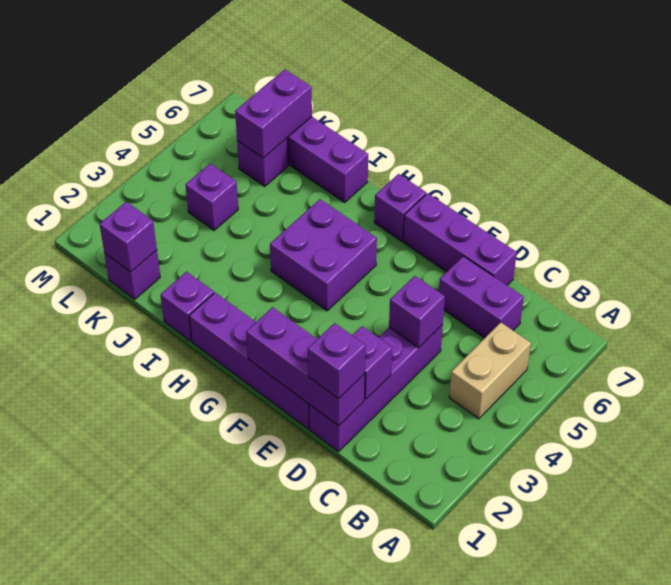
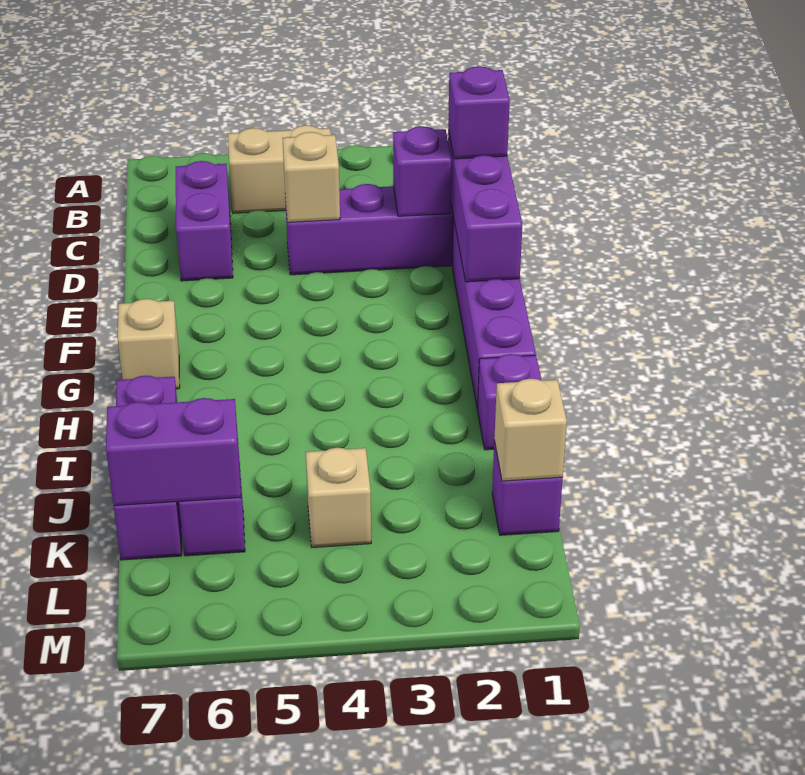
purple brick D4 level 2 -> tan brick D4 level 2
purple brick D7:F7 level 1 -> none
purple brick G4:H5 level 1 -> none
purple brick G7 level 1 -> tan brick G7 level 1
purple brick K1 level 2 -> tan brick K1 level 2
purple brick K4 level 1 -> tan brick K4 level 1

